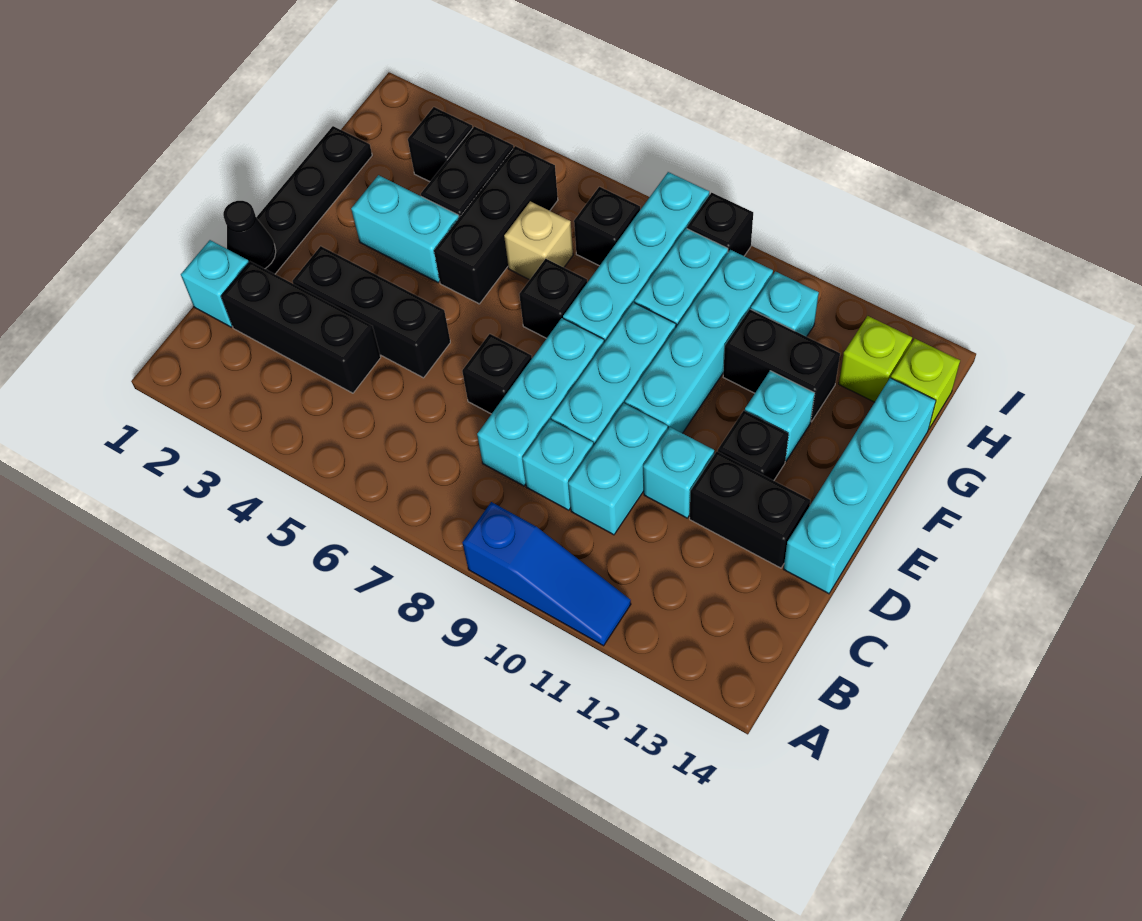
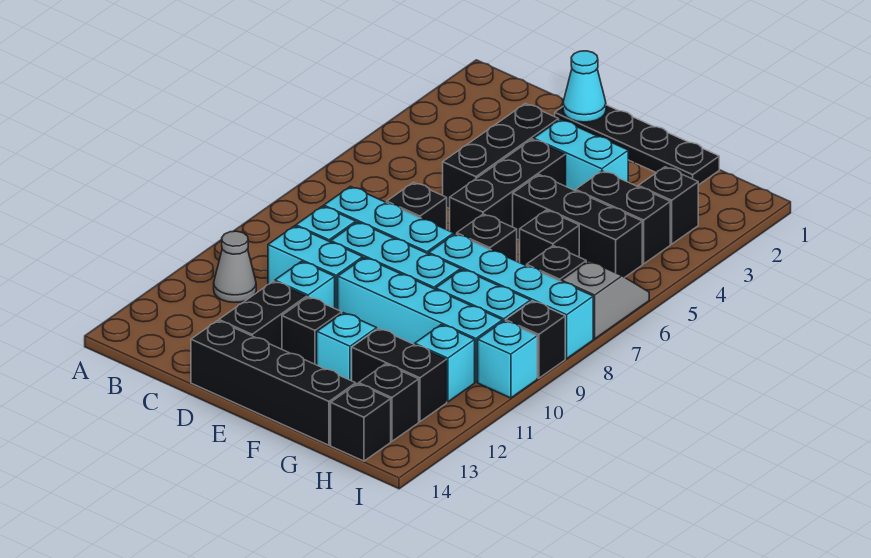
blue slope A9:A11 level 1 top 9 -> none
none -> grey cone B11 level 1
cyan brick C1 level 1 -> cyan brick I10 level 1
black brick C2:C4 level 1 -> black brick E4:E6 level 1
black cone D1 level 2 -> cyan cone D1 level 2
cyan brick D14:G14 level 1 -> black brick D14:G14 level 1
cyan brick F3:F4 level 1 -> cyan brick E3:F3 level 1
tan brick G6 level 1 -> black brick G6 level 1
black brick G11:G12 level 1 -> black brick G12:H12 level 1
lime brick H13 level 1 -> black brick H13 level 1
lime brick H14 level 1 -> black brick H14 level 1
none -> grey slope I6:I7 level 1 top 7

